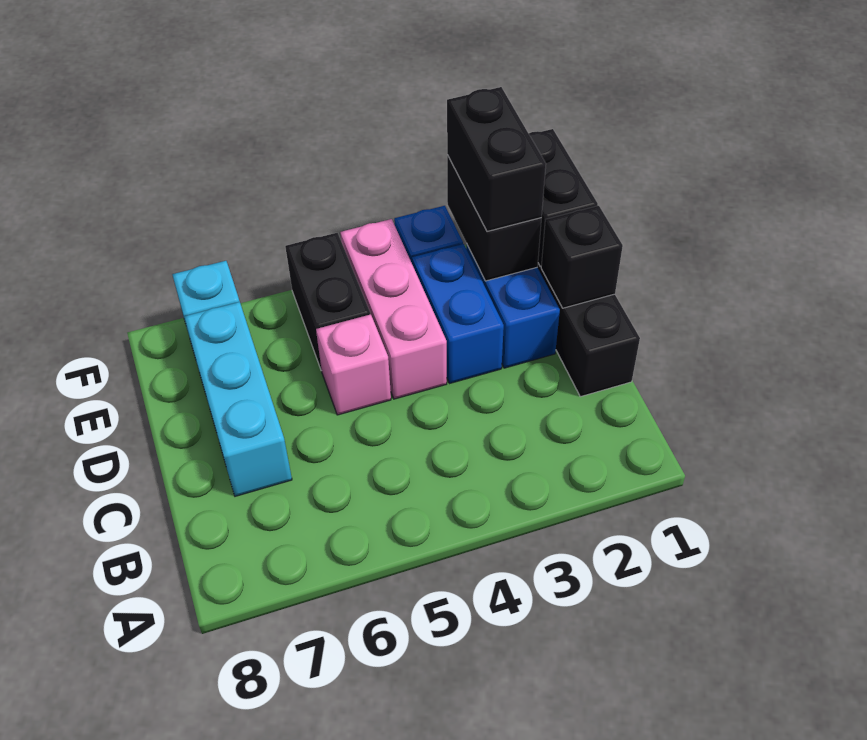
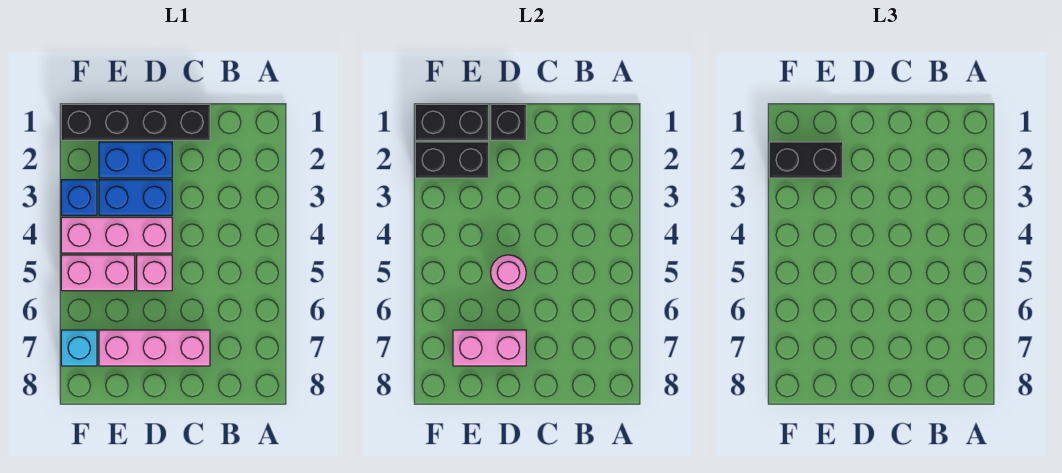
cyan brick C7:E7 level 1 -> pink brick C7:E7 level 1
none -> pink round brick D5 level 2
none -> pink brick D7:E7 level 2
black brick E5:F5 level 1 -> pink brick E5:F5 level 1

